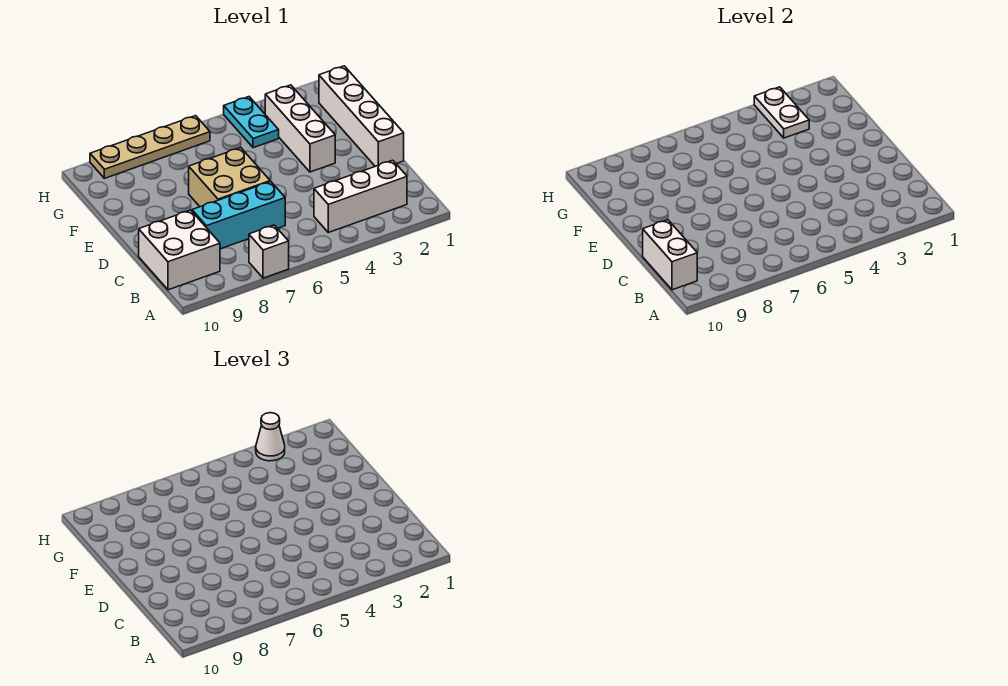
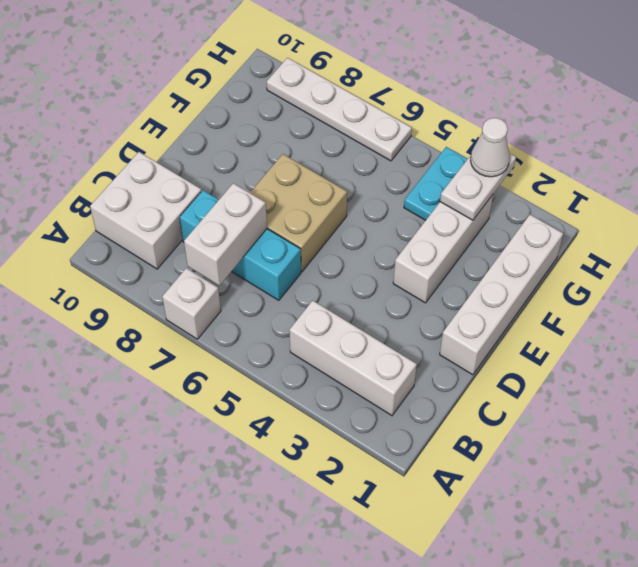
white brick B10:C10 level 2 -> white brick B7:C7 level 2
tan plate H6:H9 level 1 -> white plate H6:H9 level 1

